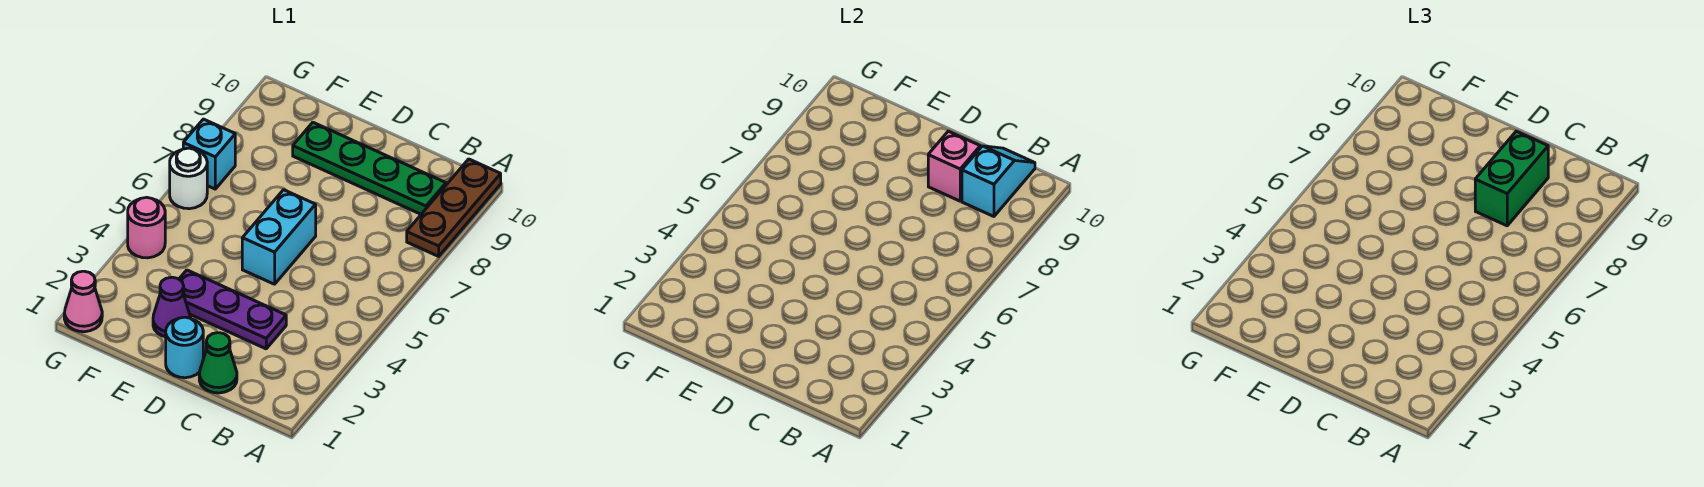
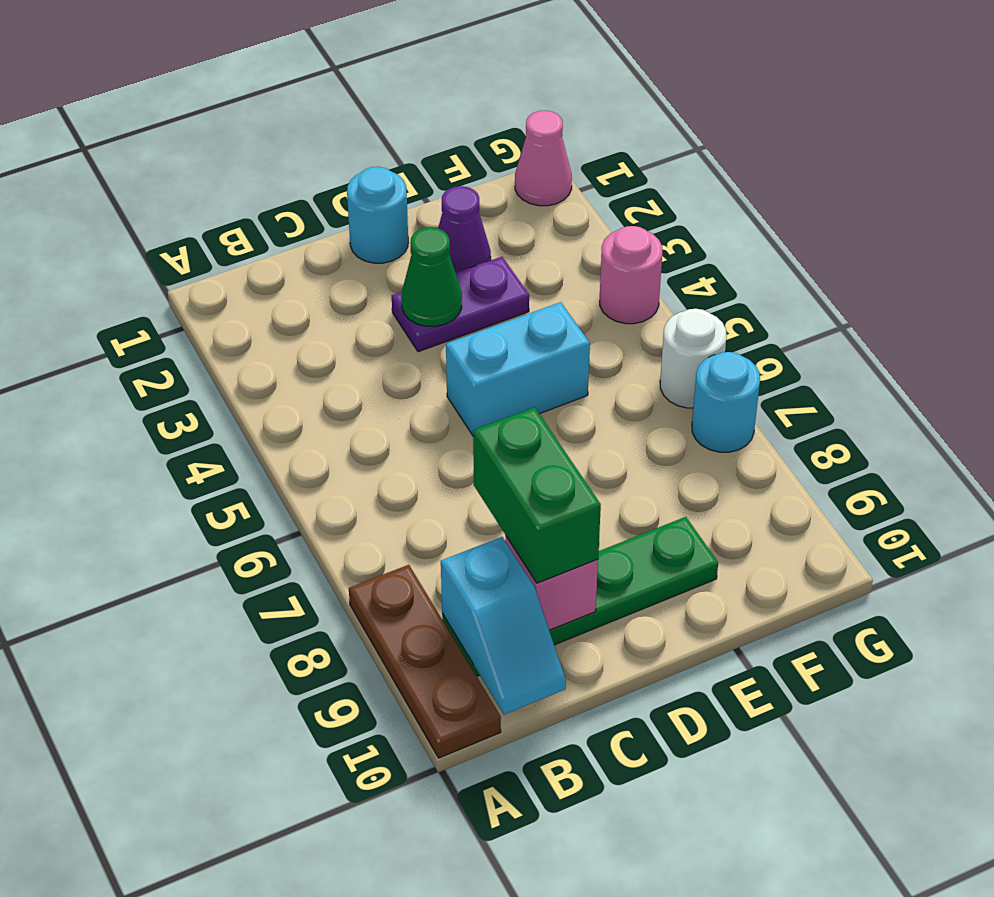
green cone C1 level 1 -> green cone D3 level 2
purple plate C3:E3 level 1 -> purple plate D3:E3 level 1
cyan brick D5:D6 level 1 -> cyan brick D5:E5 level 1
cyan brick G7 level 1 -> cyan round brick G7 level 1

